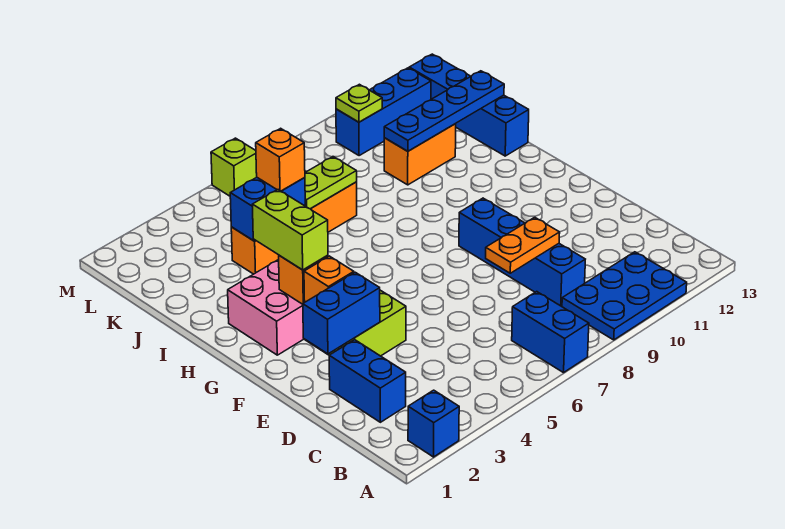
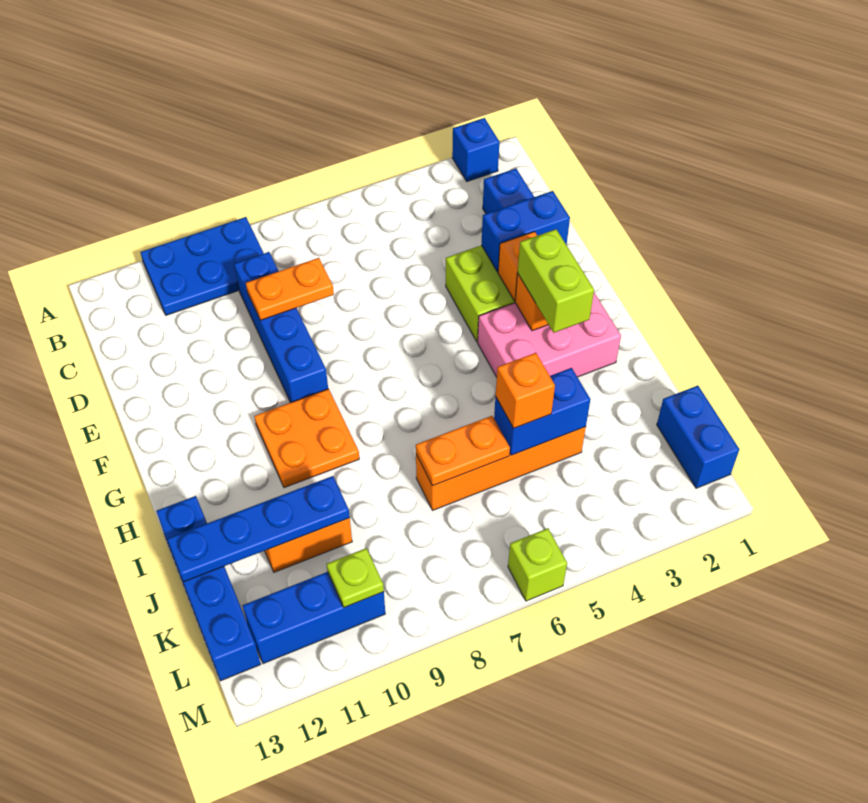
blue brick A7:B7 level 1 -> blue brick K1:L1 level 1
none -> orange plate G9:H10 level 1
lime plate J6:J7 level 2 -> orange plate J6:J7 level 2

